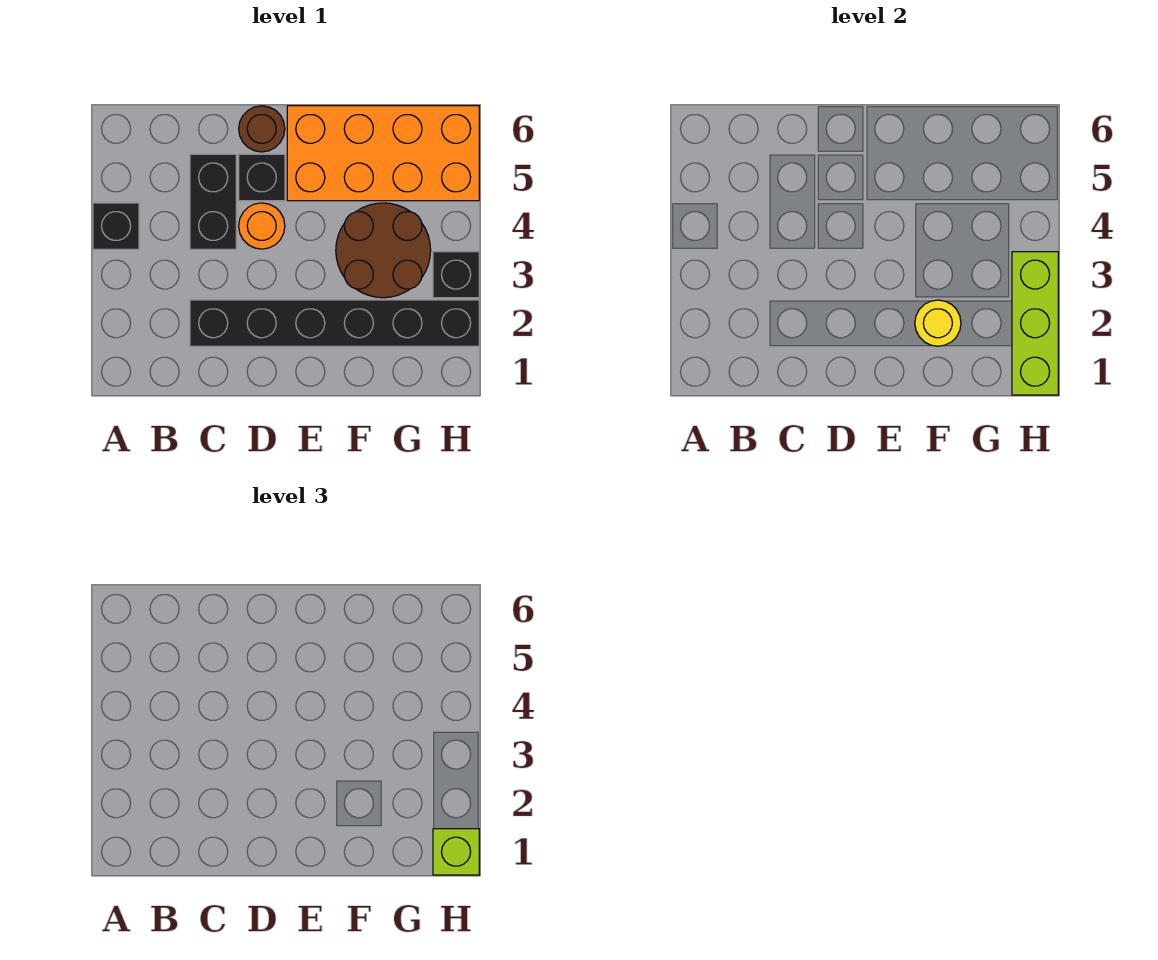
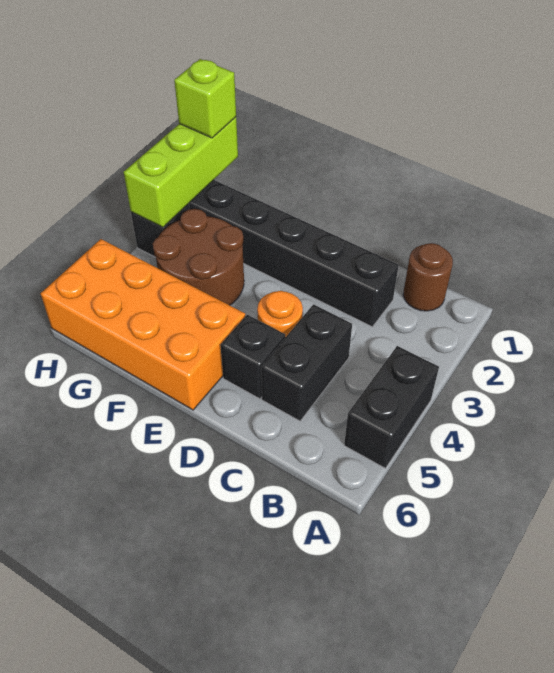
black brick A4 level 1 -> black brick A4:A5 level 1
brown round brick D6 level 1 -> brown round brick B1 level 1
yellow round brick F2 level 2 -> none

